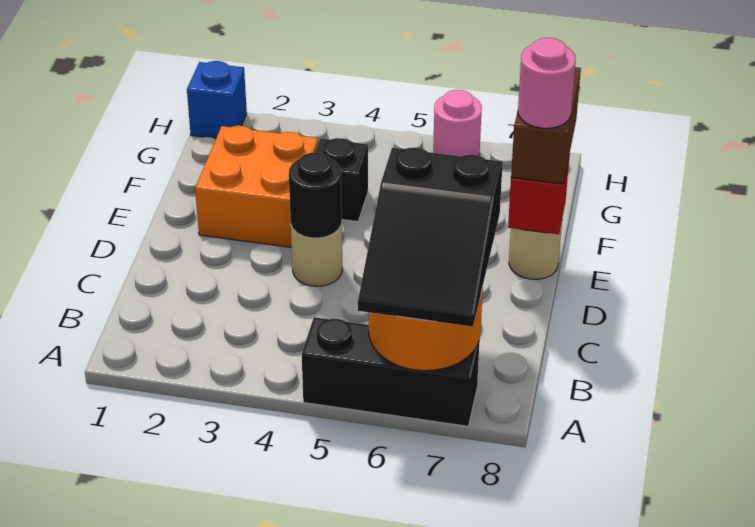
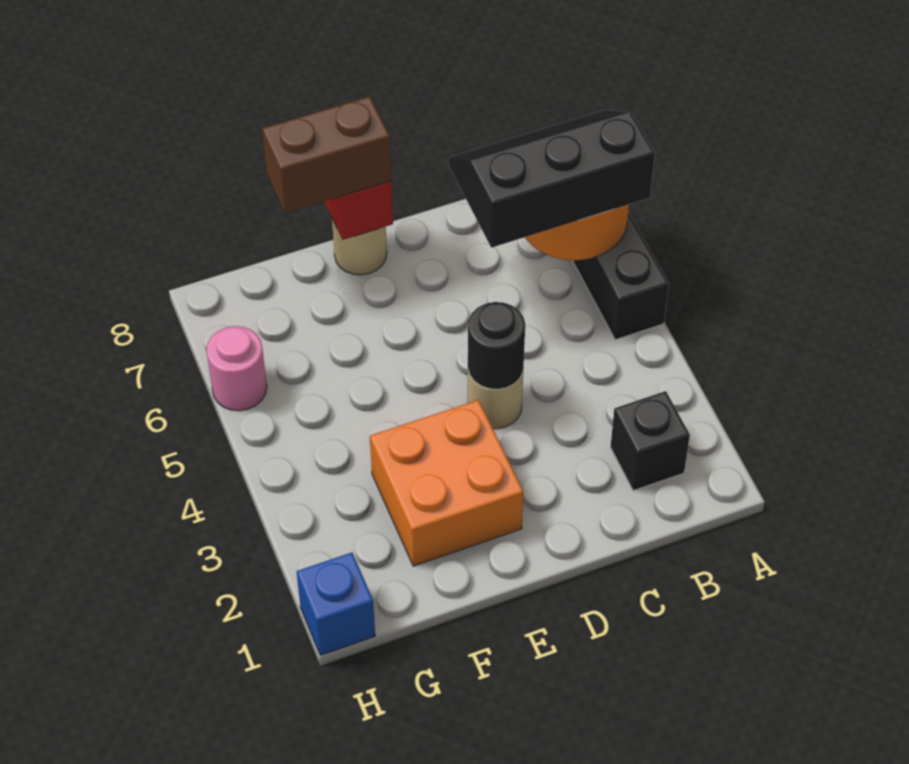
black slope A6:C7 level 3 top C -> black slope A6:C7 level 3 top 6
pink round brick E8 level 4 -> none
black brick F4 level 1 -> black brick B2 level 1

